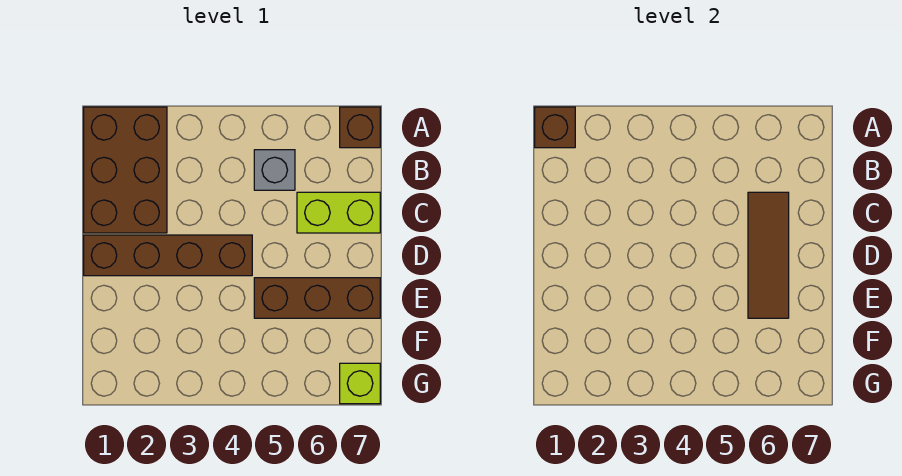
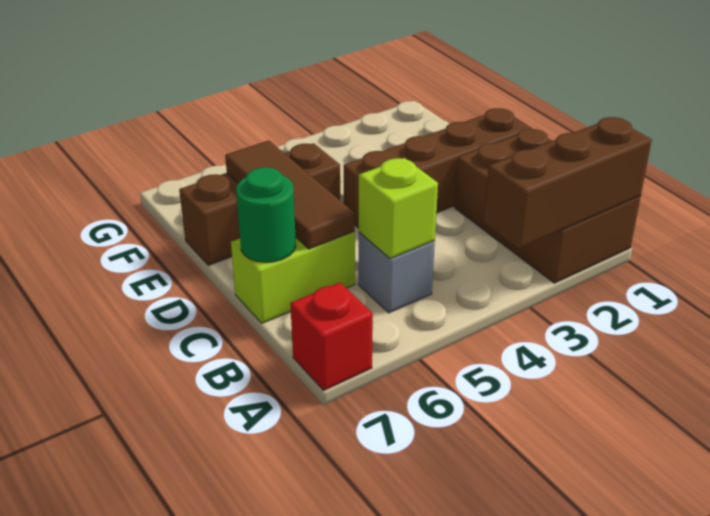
brown brick A1 level 2 -> brown brick A1:A3 level 2
brown brick A7 level 1 -> red brick A7 level 1
none -> green round brick C7 level 2
lime brick G7 level 1 -> lime brick B5 level 2

